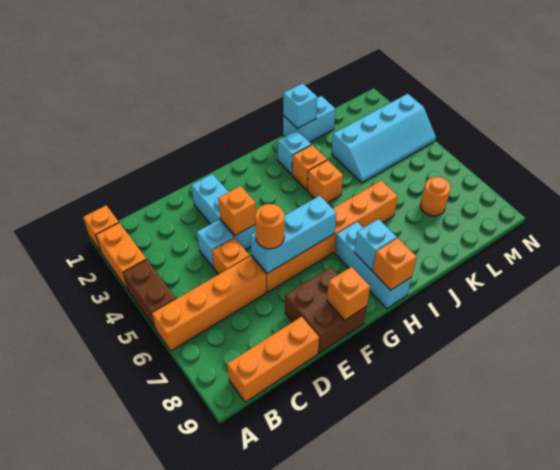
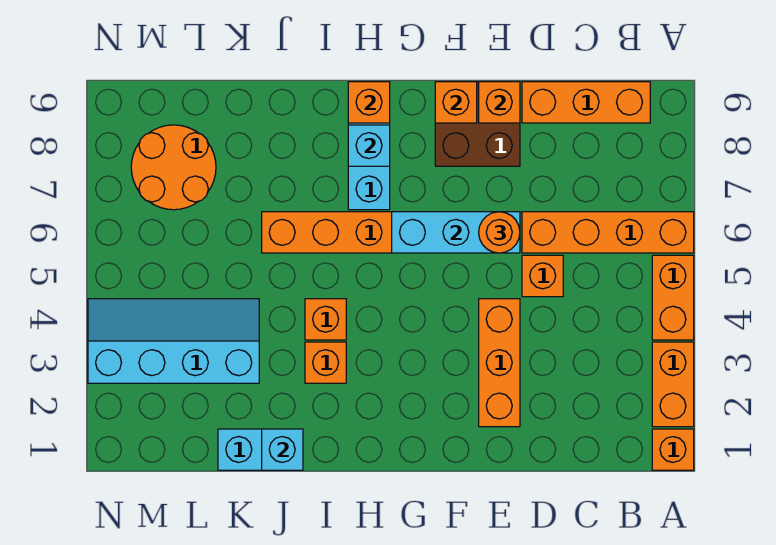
brown brick A4:A5 level 1 -> orange brick A4:A5 level 1
cyan brick D4 level 1 -> none
cyan brick E2:E4 level 1 -> orange brick E2:E4 level 1
orange brick E4 level 2 -> orange brick E9 level 2
cyan brick I2 level 1 -> none
orange round brick L7 level 1 -> orange round brick L7:M8 level 1

